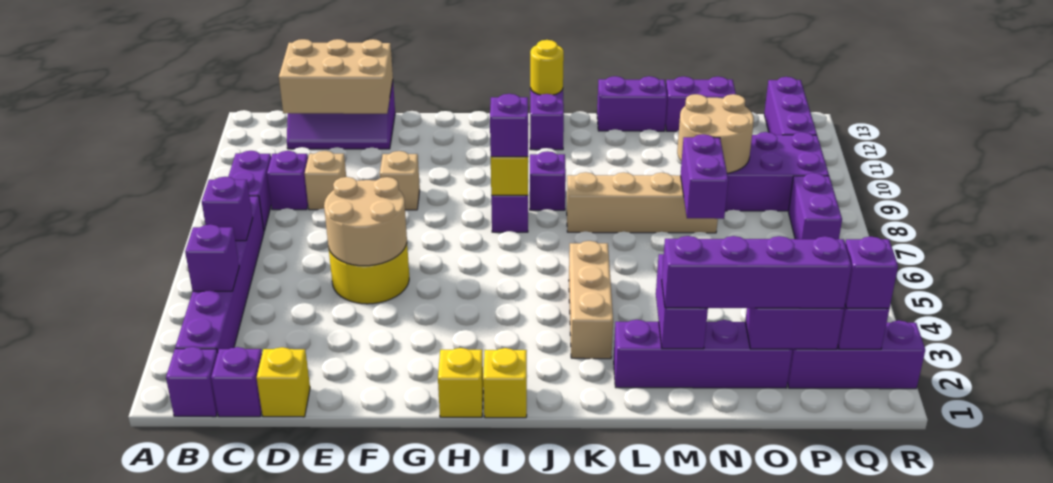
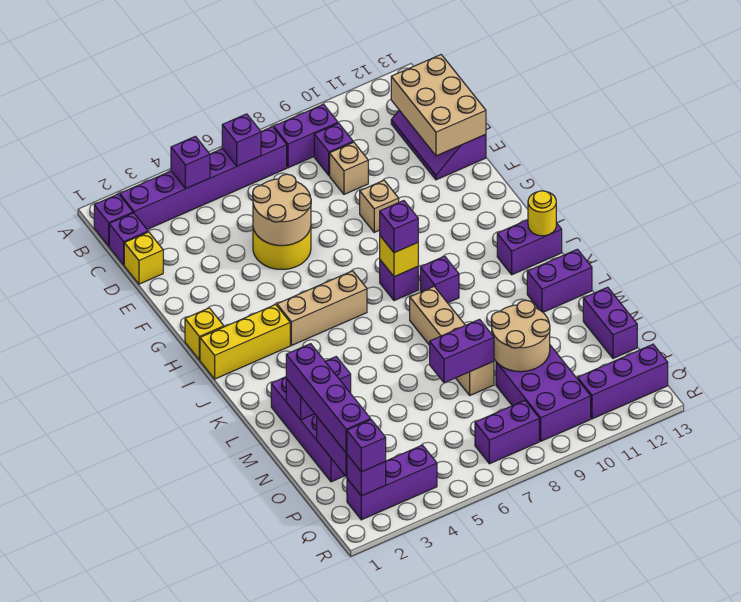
yellow brick I1 level 1 -> yellow brick I1:I3 level 1
tan brick K3:K5 level 1 -> tan brick I4:I6 level 1
purple brick L13:M13 level 1 -> purple brick L12:L13 level 1
purple brick P2:R2 level 1 -> purple brick Q2:Q4 level 1

